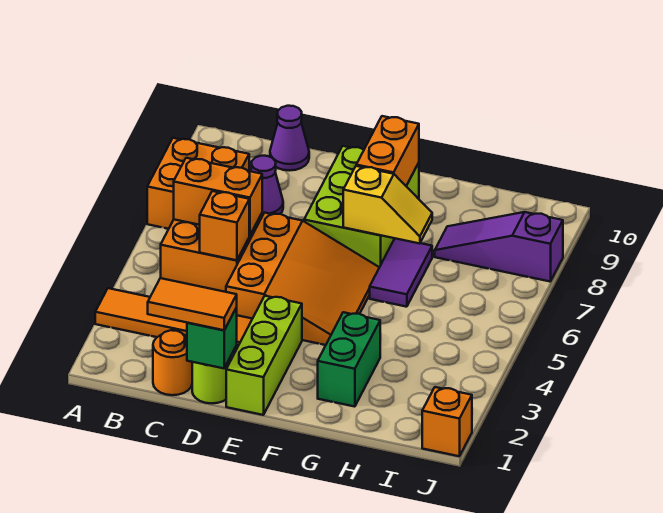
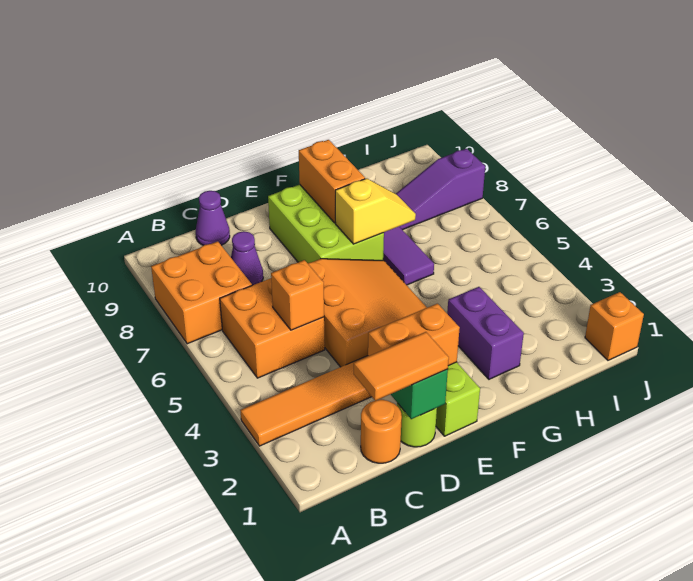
orange brick B6:C6 level 2 -> orange brick D2:E2 level 2
green brick G2:G3 level 1 -> purple brick G2:G3 level 1

